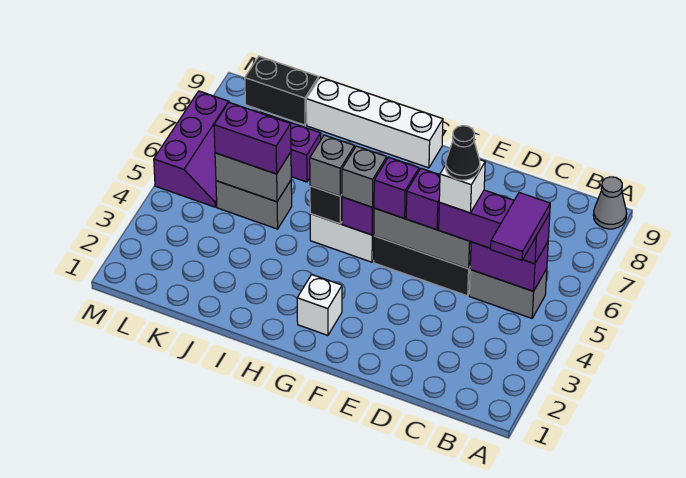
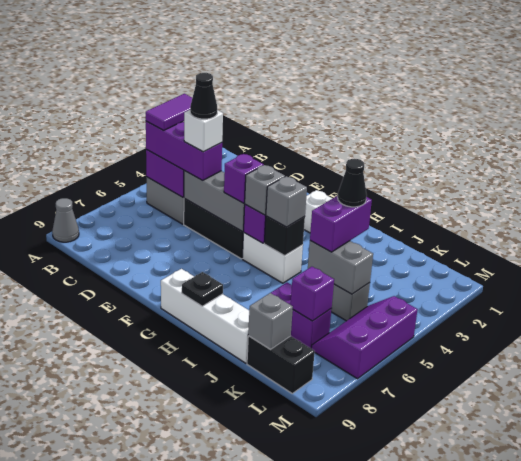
purple brick E5 level 3 -> purple brick K7 level 2
none -> black plate H9 level 2
none -> black cone J4 level 4
purple brick J5:K5 level 3 -> purple brick J4:J5 level 3
none -> grey brick K9 level 2

